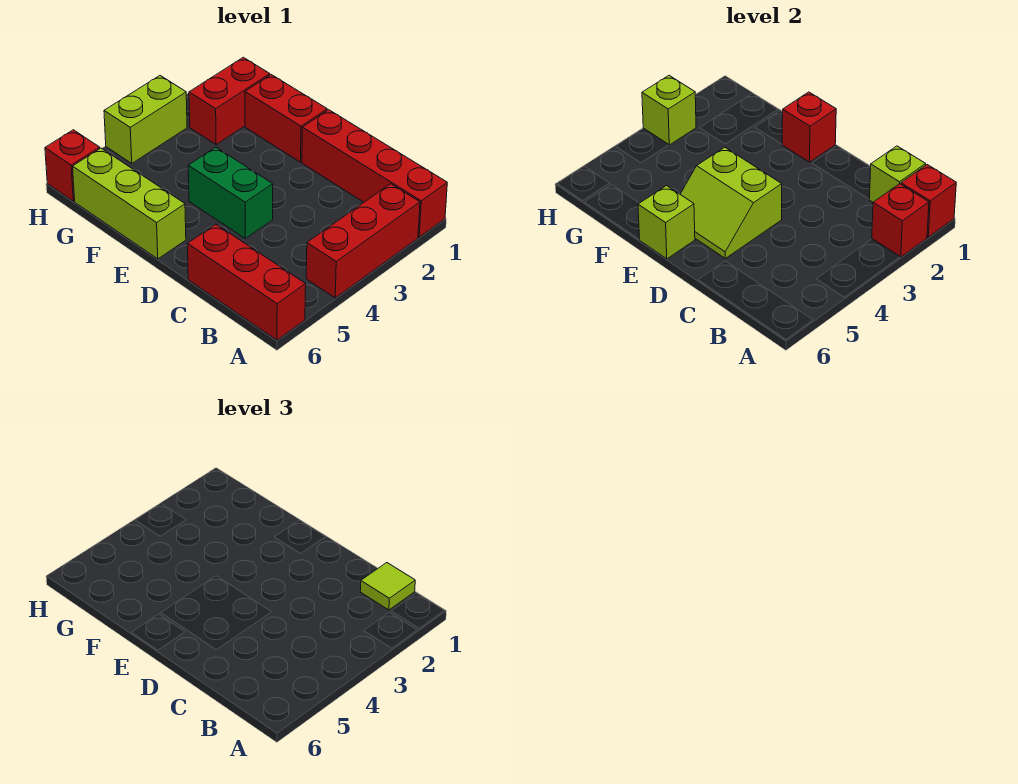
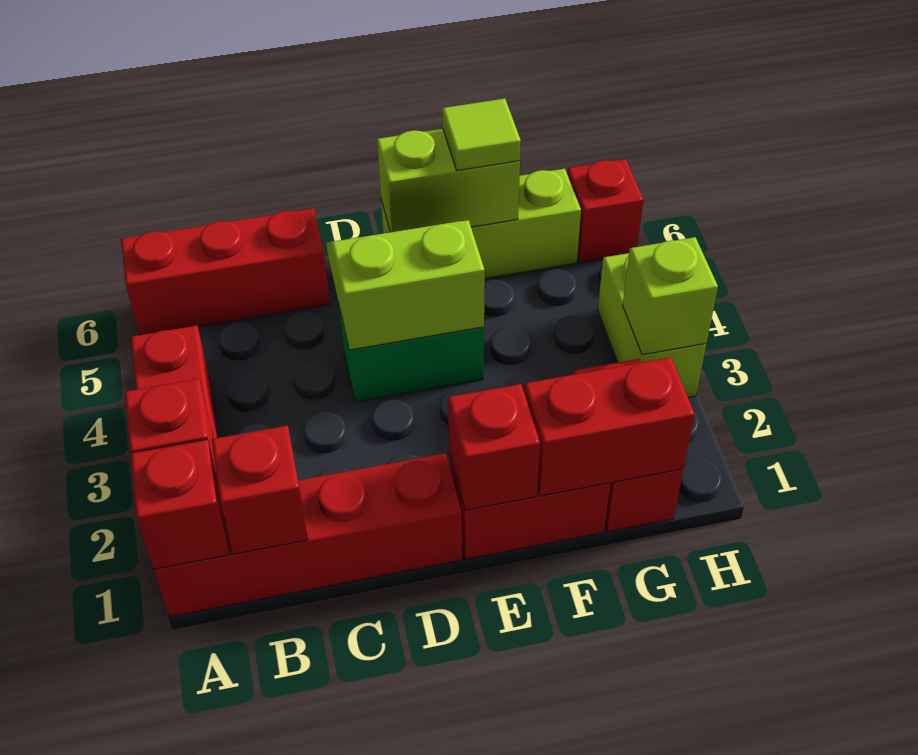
lime brick B1 level 2 -> red brick B1 level 2
lime tile B1 level 3 -> lime tile F6 level 3
lime brick E6 level 2 -> lime brick E6:F6 level 2
none -> red brick F1:G1 level 2

